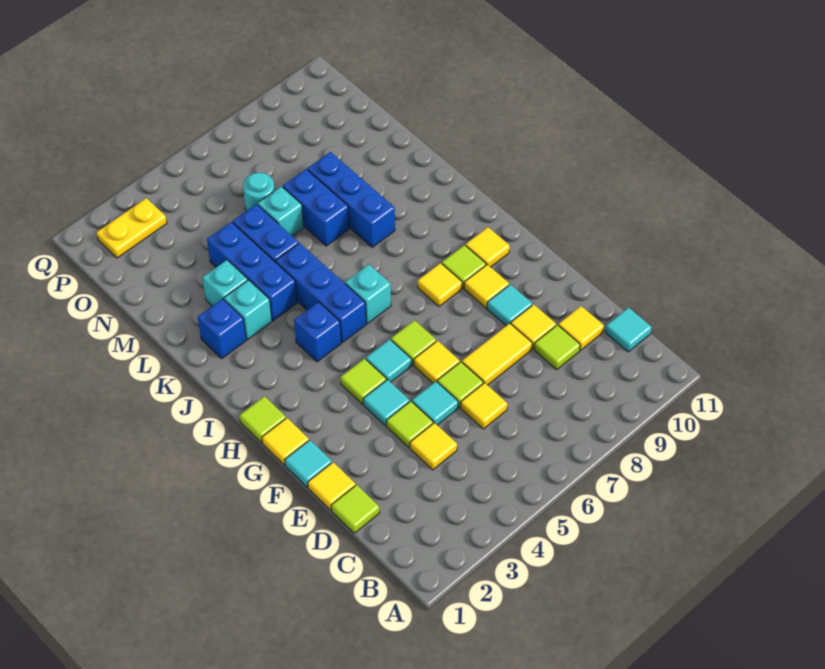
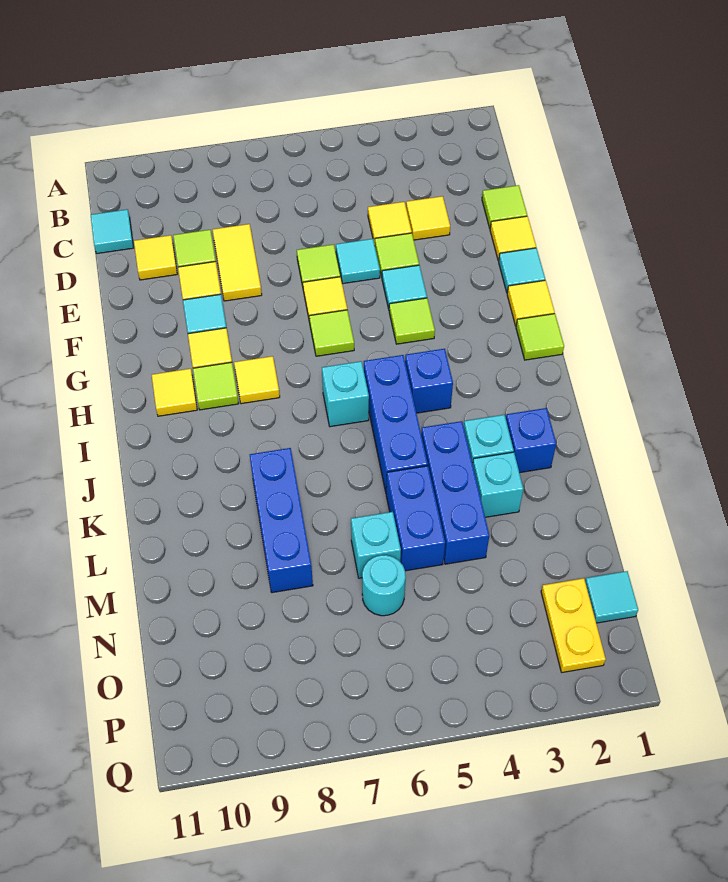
yellow tile D6 level 1 -> yellow tile D3 level 1
yellow tile E7:E8 level 1 -> yellow tile D8:E8 level 1
cyan tile G5 level 1 -> cyan tile O1 level 1
blue brick L7:M7 level 1 -> none
yellow plate P2:P3 level 1 -> yellow plate O2:P2 level 1

